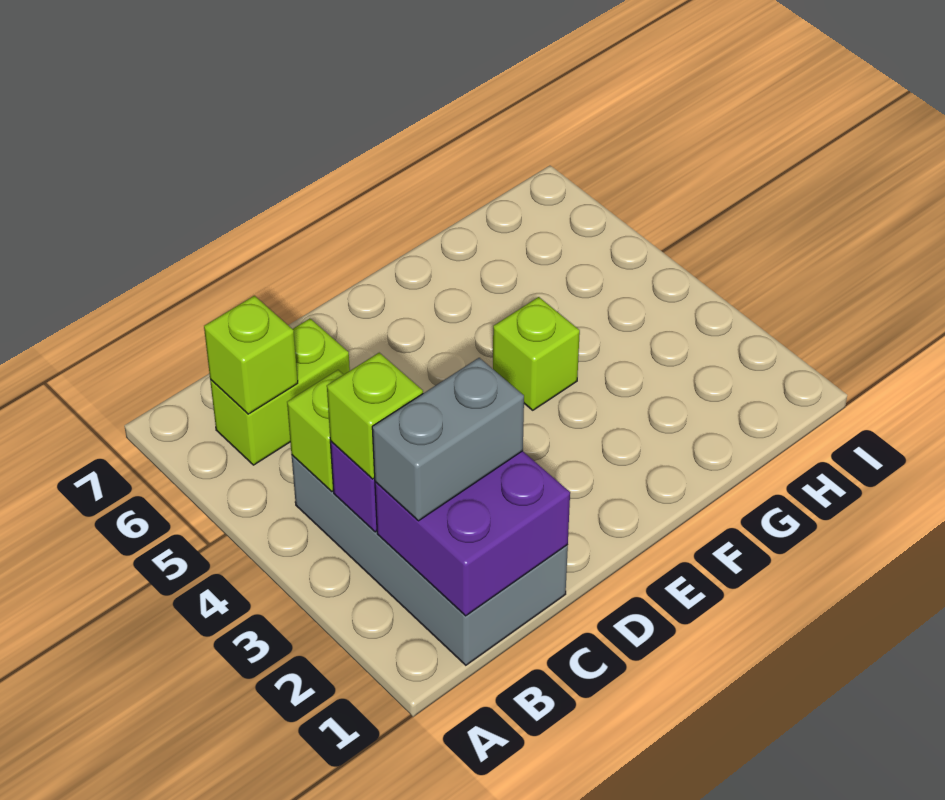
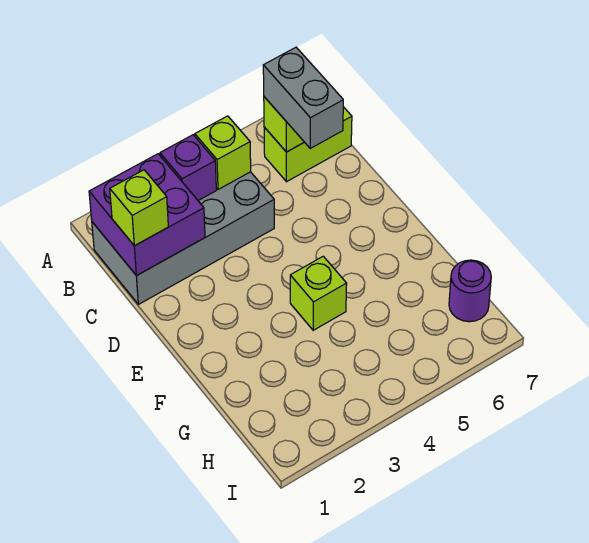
grey brick B2:C2 level 3 -> grey brick B6:C6 level 3
lime brick B3 level 3 -> lime brick C1 level 3
lime brick B6:C6 level 1 -> lime brick B6:B7 level 1
none -> purple round brick H7 level 1

